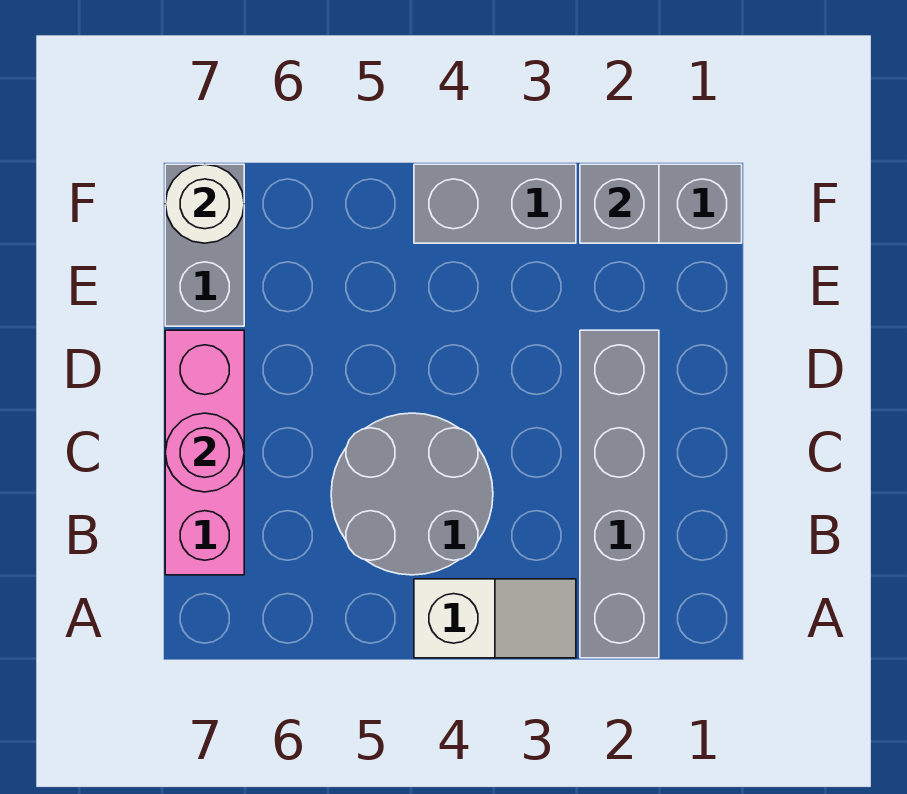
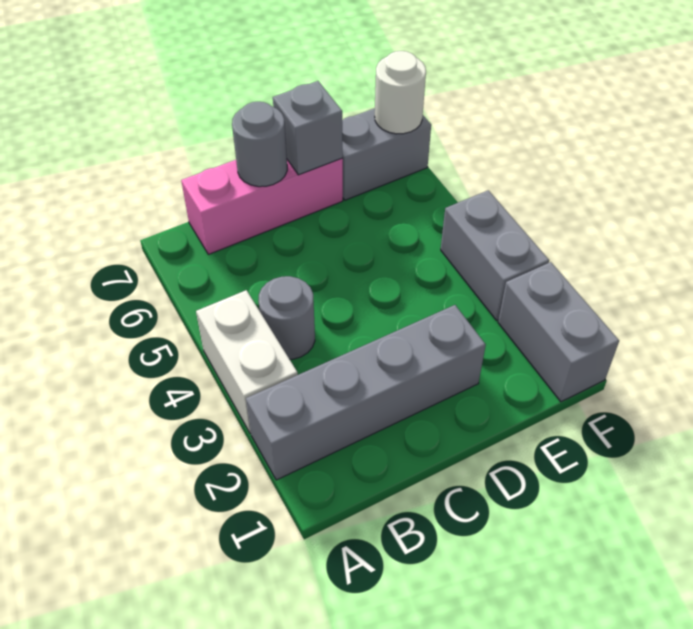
white slope A3:A4 level 1 top 4 -> white brick A3:A4 level 1
grey round brick B4:C5 level 1 -> grey round brick B4 level 1
pink round brick C7 level 2 -> grey round brick C7 level 2
grey brick F2 level 2 -> grey brick D7 level 2

